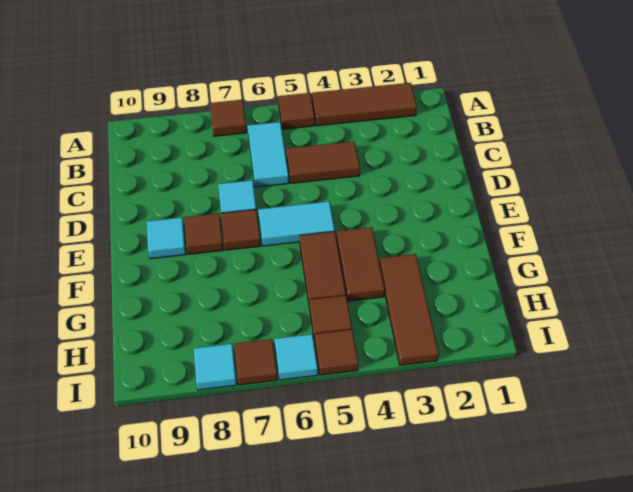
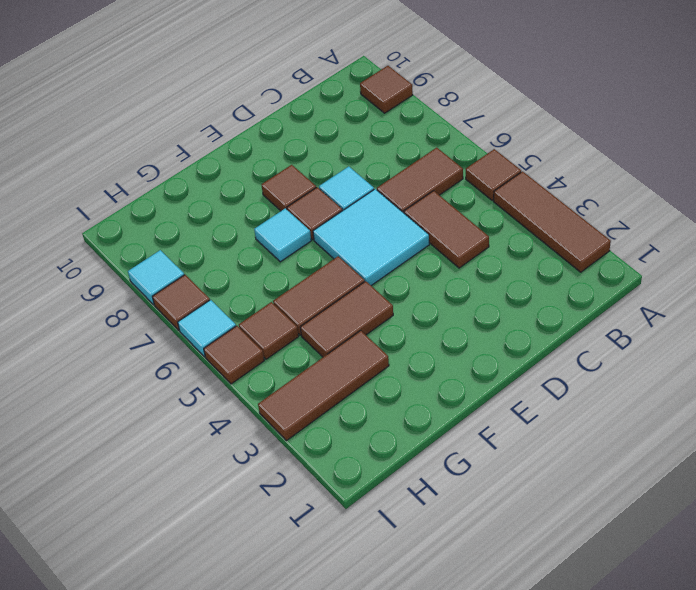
brown tile A7 level 1 -> brown tile A9 level 1
cyan tile B6:C6 level 1 -> brown tile B6:C6 level 1
cyan tile E5:E6 level 1 -> cyan tile D5:E6 level 1
cyan tile E9 level 1 -> cyan tile F7 level 1

